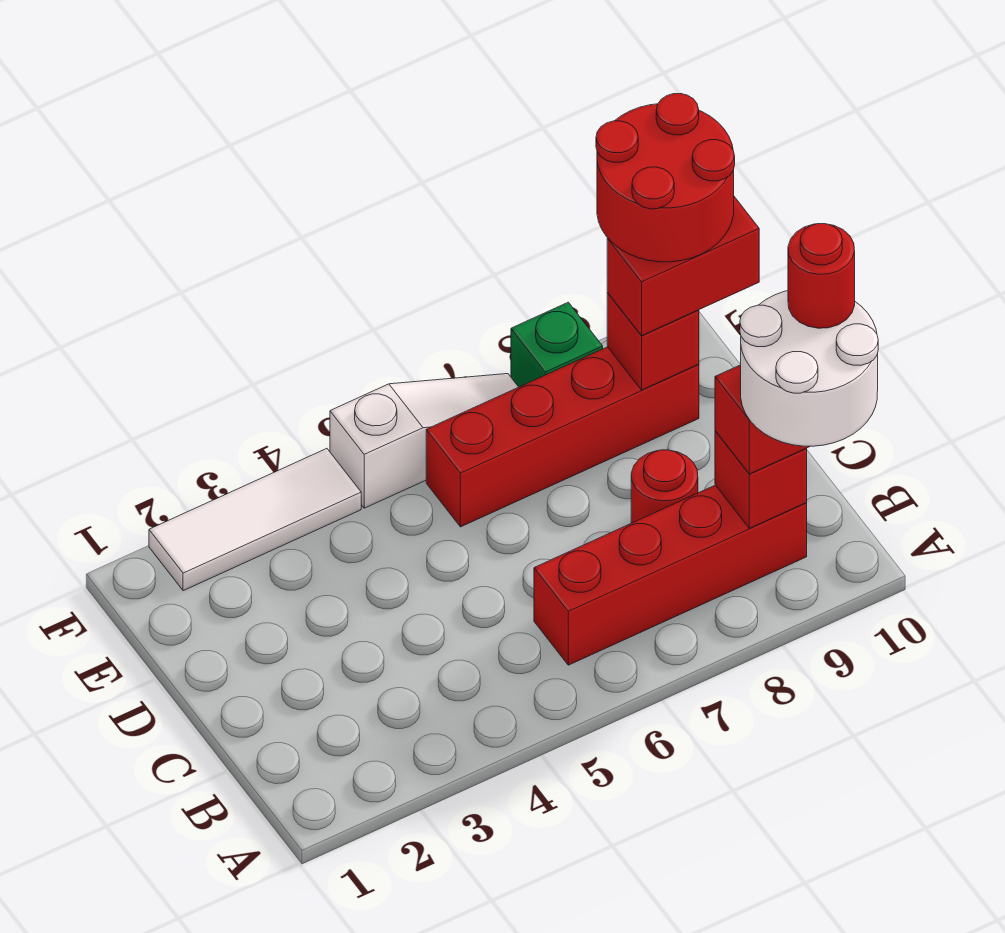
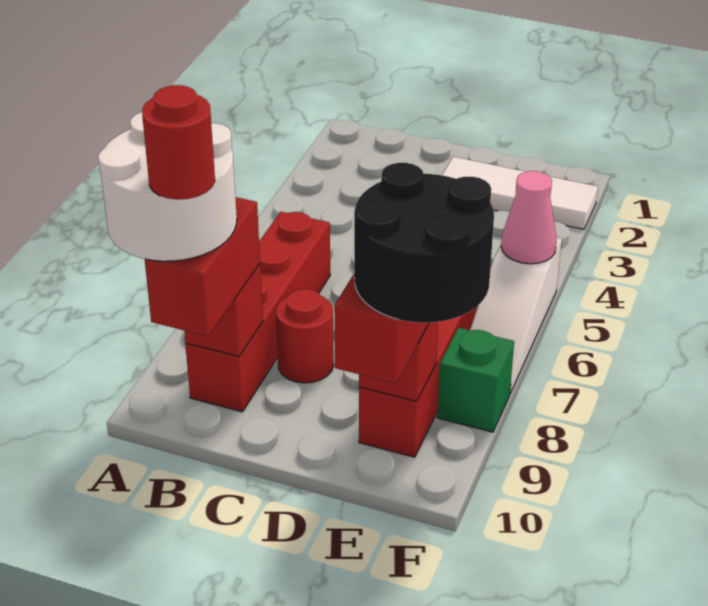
red round brick E9:F10 level 4 -> black round brick E9:F10 level 4
white tile F2:F4 level 1 -> white tile D2:F2 level 1
none -> pink cone F5 level 2

